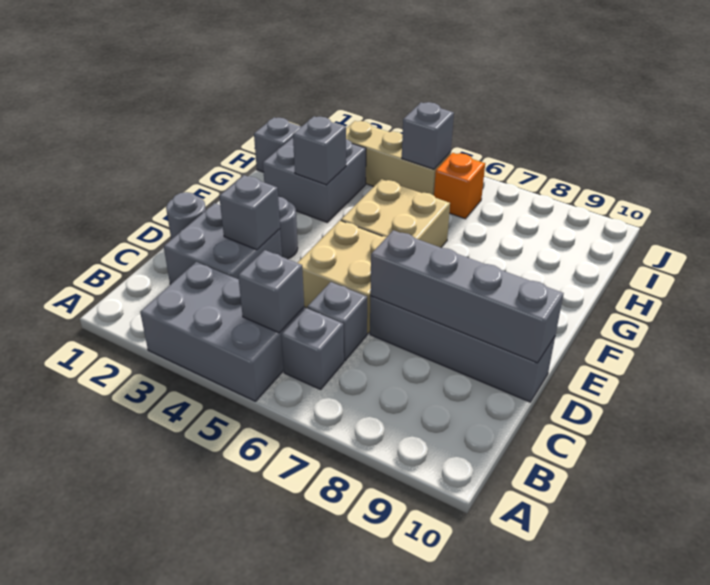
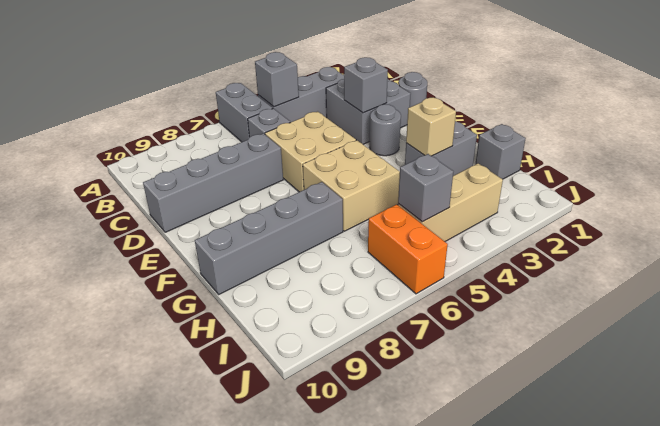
grey brick A3:B5 level 1 -> grey brick B3:B5 level 1
grey brick B6 level 1 -> grey brick A6:B6 level 1
grey brick D7:D10 level 2 -> grey brick G7:G10 level 1
grey brick G2:H3 level 1 -> grey brick G2:G3 level 1
grey brick G3 level 2 -> tan brick G3 level 2
orange brick I6 level 1 -> orange brick I6:J6 level 1

